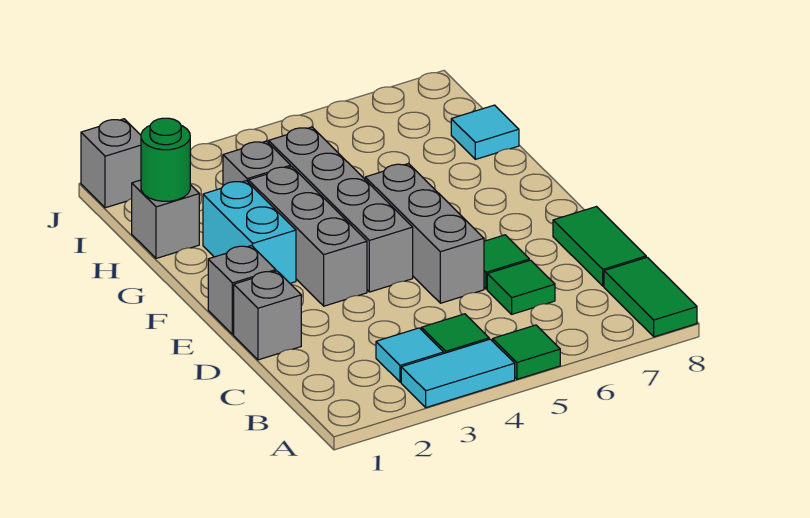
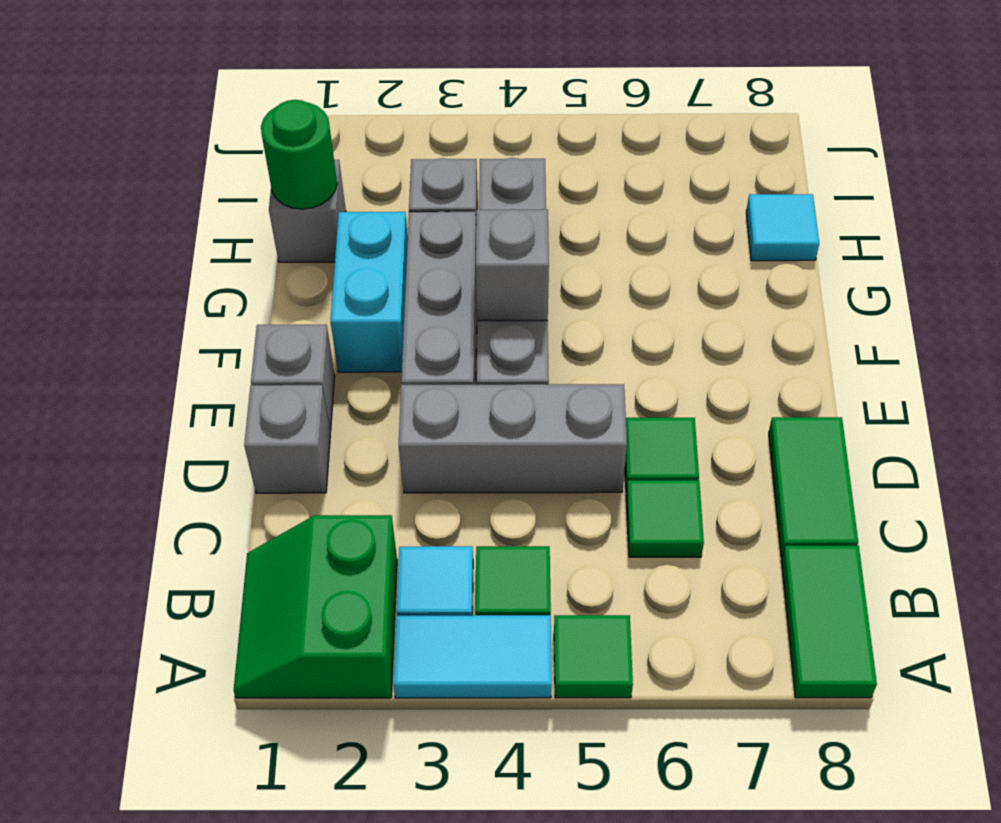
none -> green slope A1:B2 level 1 top 2
grey brick D5:F5 level 1 -> grey brick D3:D5 level 1
grey brick J1 level 1 -> grey brick F4 level 2

